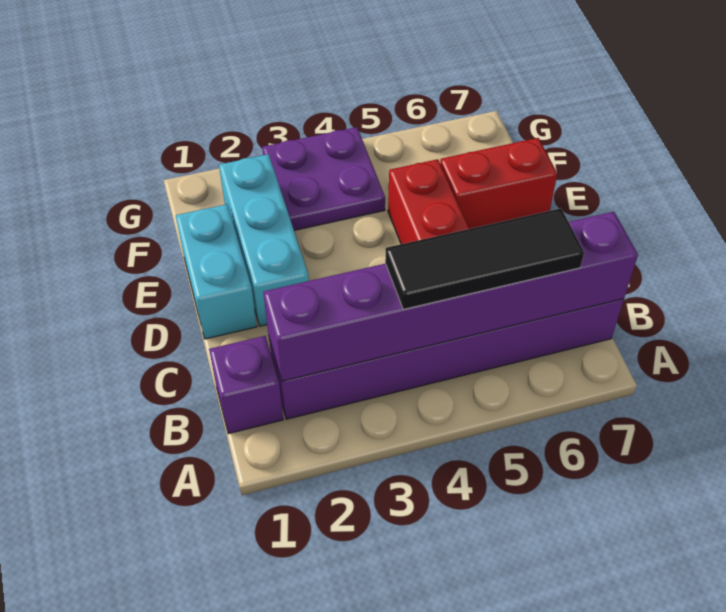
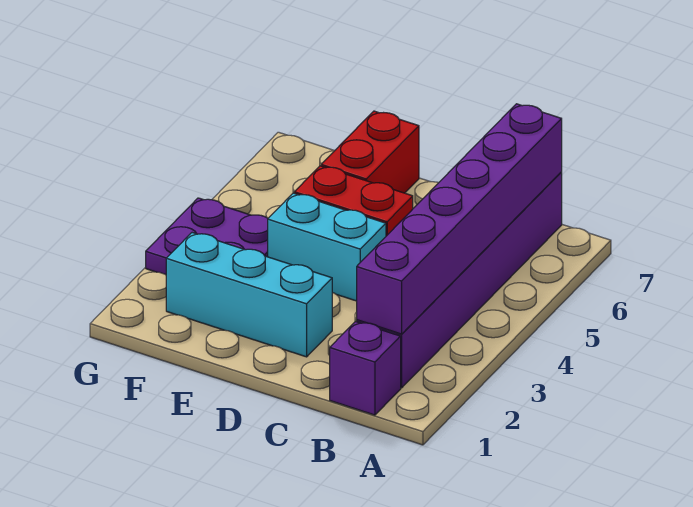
black tile B4:B6 level 3 -> none
cyan brick D1:E1 level 1 -> cyan brick D4:E4 level 1

